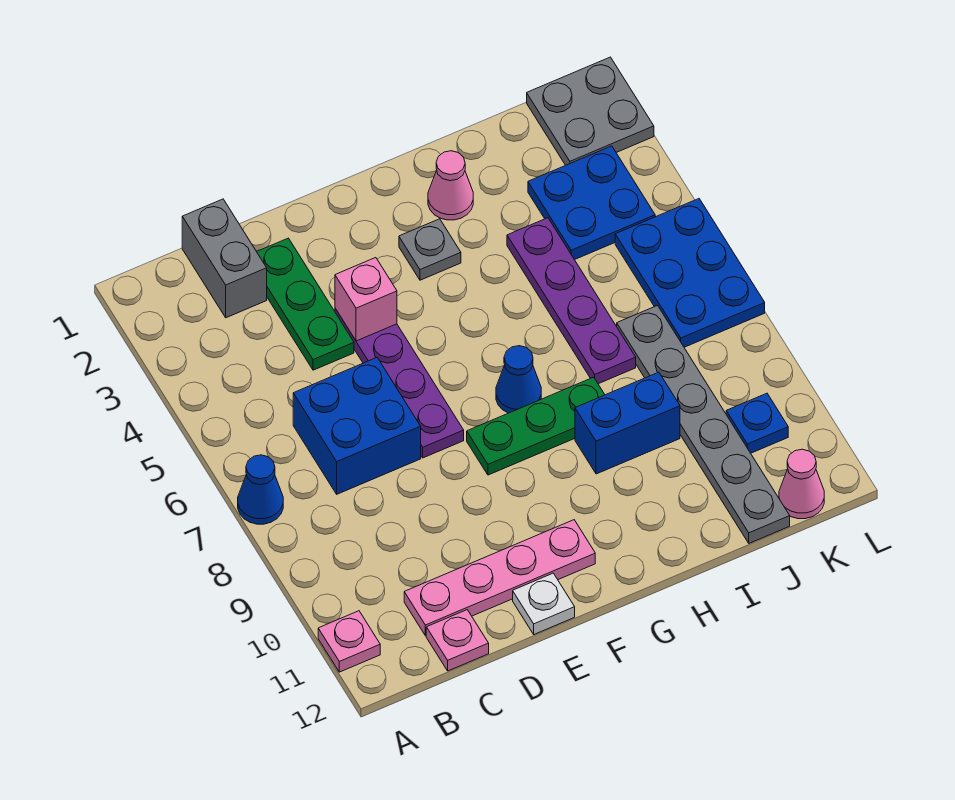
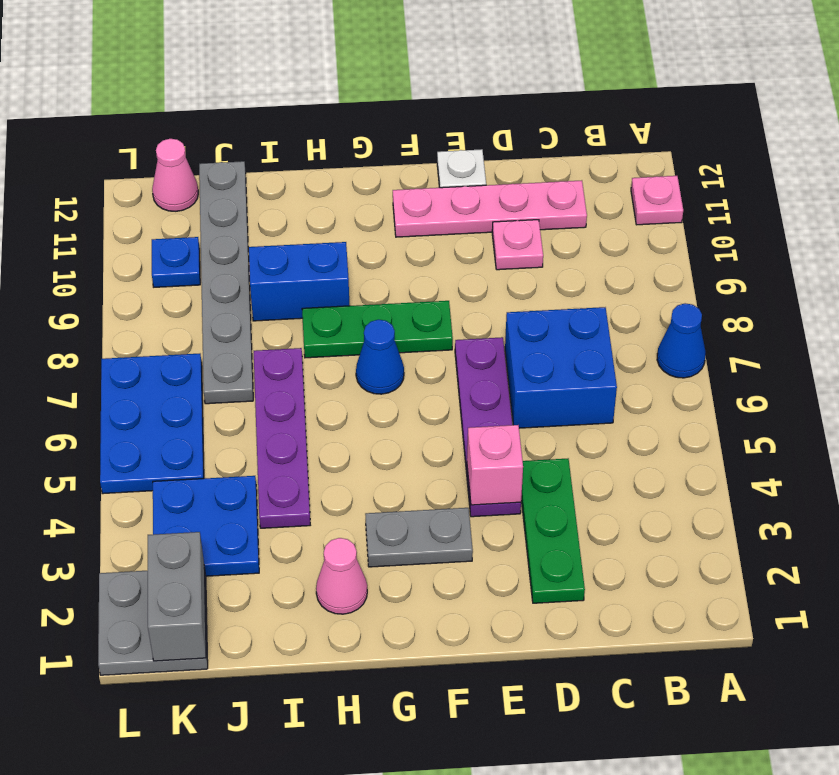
grey brick C1:C2 level 1 -> grey brick K1:K2 level 2
pink plate C12 level 1 -> pink plate D10 level 1
grey plate G3 level 1 -> grey plate F3:G3 level 1

